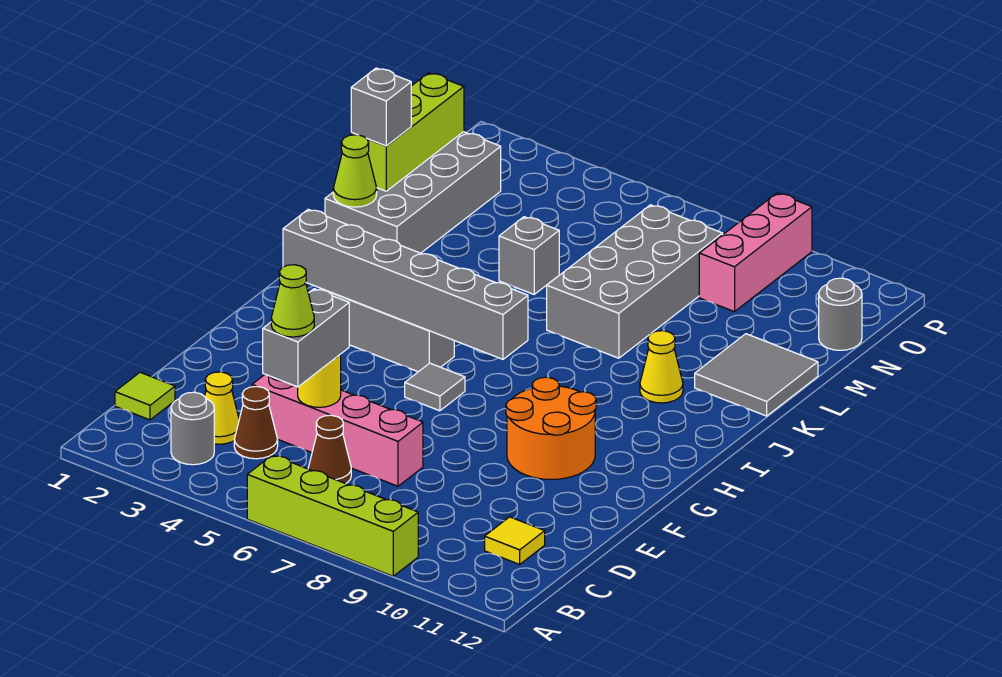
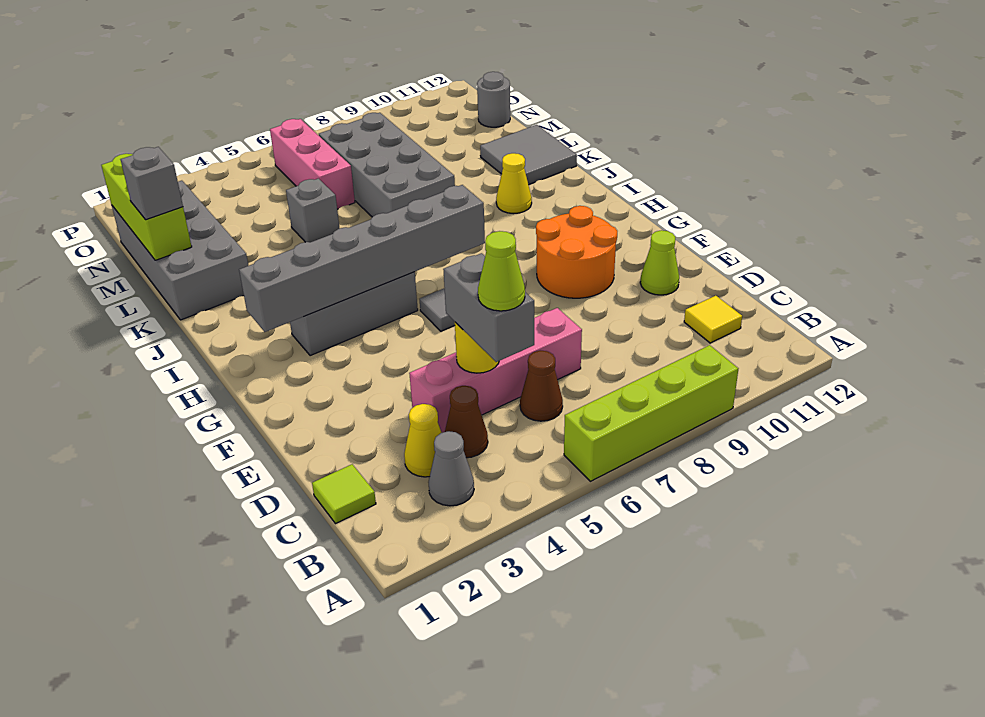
grey round brick B3 level 1 -> grey cone B3 level 1
lime cone K1 level 2 -> lime cone E11 level 1
pink brick N9:P9 level 1 -> pink brick M6:O6 level 1

